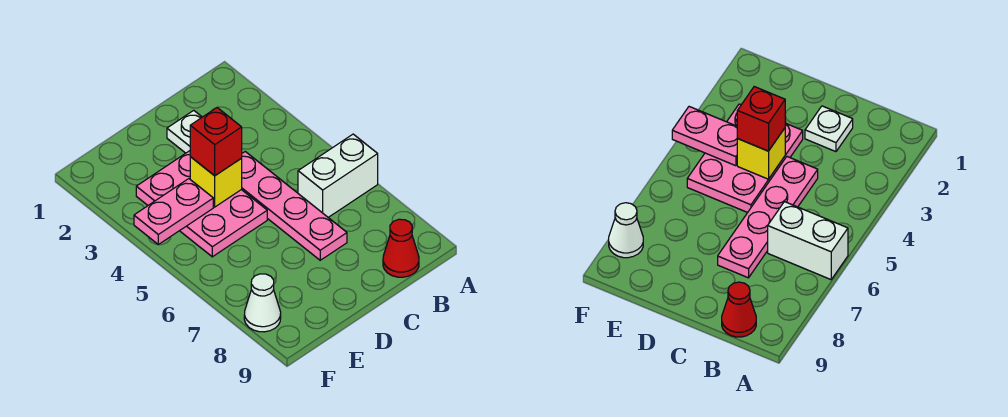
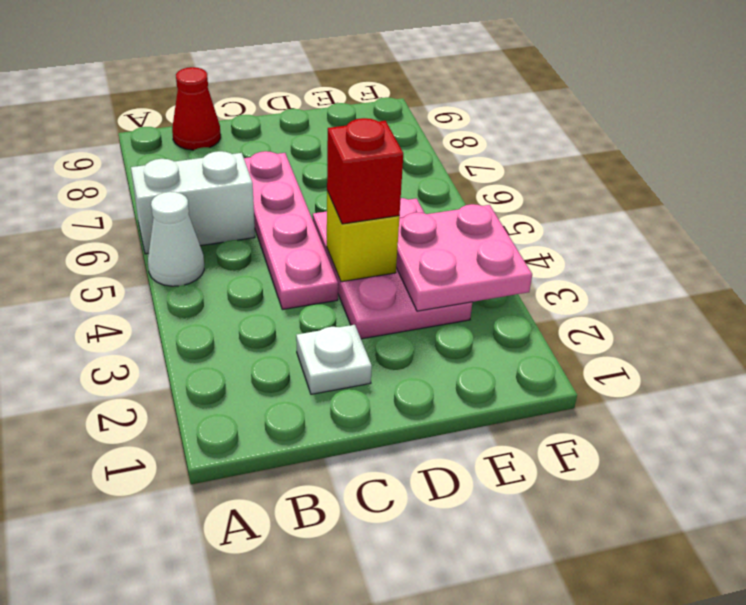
pink plate E4:F4 level 2 -> pink plate E3:F4 level 2
white cone F8 level 1 -> white cone A5 level 1

